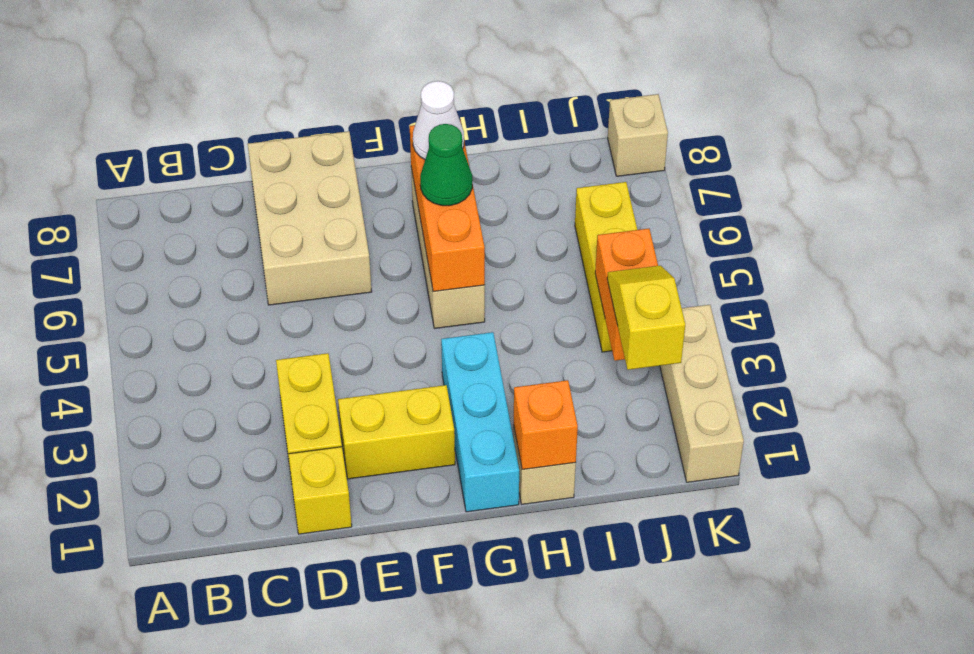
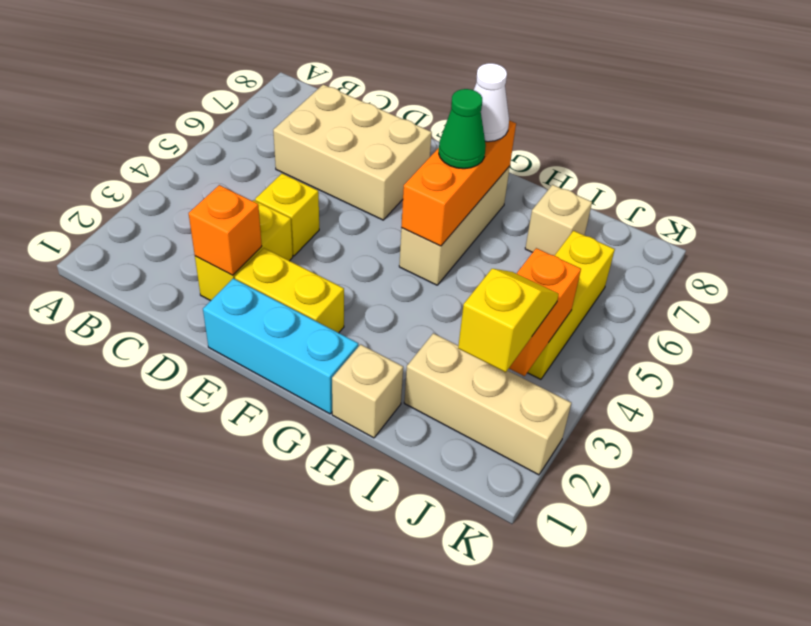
yellow brick D1 level 1 -> yellow brick D4 level 1
tan brick D6:E8 level 1 -> tan brick C6:E7 level 1
cyan brick G1:G3 level 1 -> cyan brick E1:G1 level 1
orange brick H1 level 2 -> orange brick D2 level 2
tan brick K1:K3 level 1 -> tan brick I2:K2 level 1
tan brick K8 level 1 -> tan brick I7 level 1

